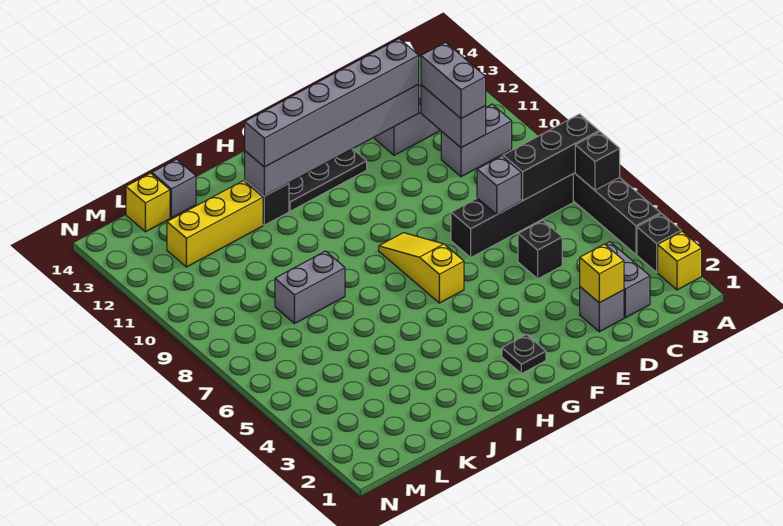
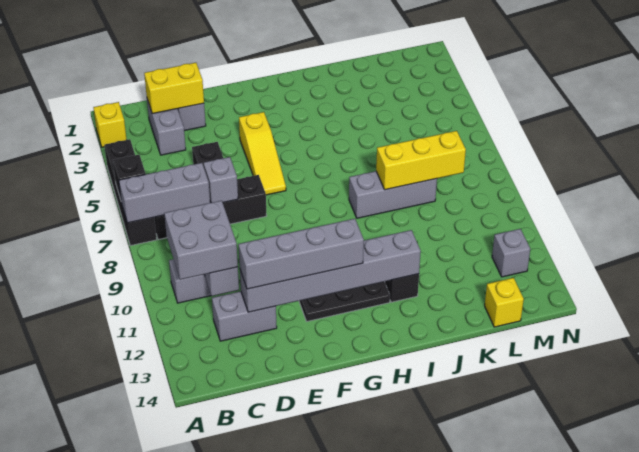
black brick A3 level 1 -> none
black brick A7:C7 level 2 -> grey brick A7:C7 level 2
grey brick C10:C11 level 3 -> grey brick B10:C11 level 3
yellow brick D2 level 2 -> yellow brick C2:D2 level 2
grey brick D12:I12 level 3 -> grey brick D12:G12 level 3
black plate G2 level 1 -> none
yellow slope G6:G8 level 1 top 6 -> yellow slope F4:F6 level 1 top 4
grey brick J8:K8 level 1 -> grey brick I8:K8 level 1
yellow brick J12:L12 level 1 -> yellow brick J8:L8 level 2
grey brick K14 level 1 -> grey brick M12 level 1

